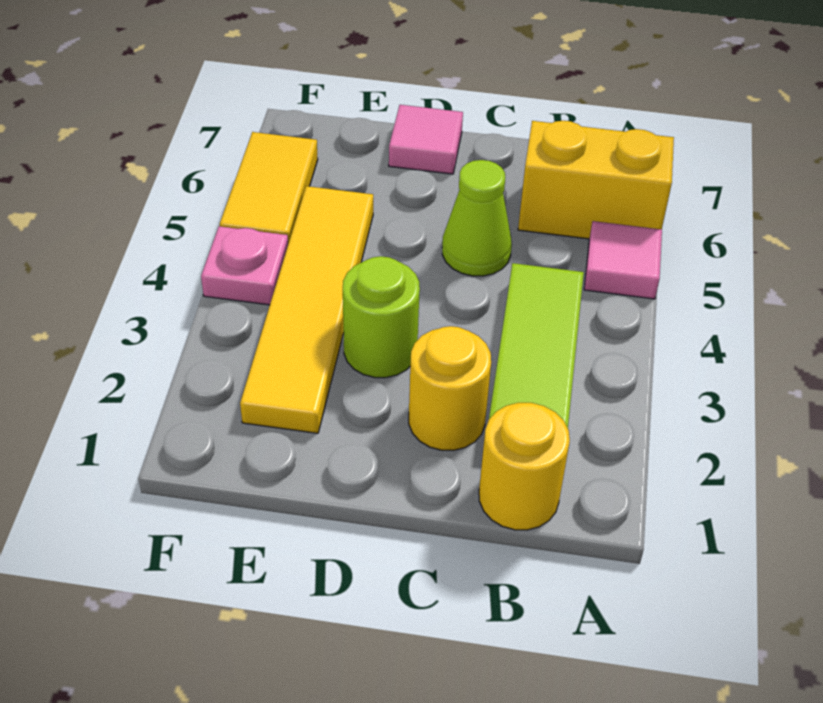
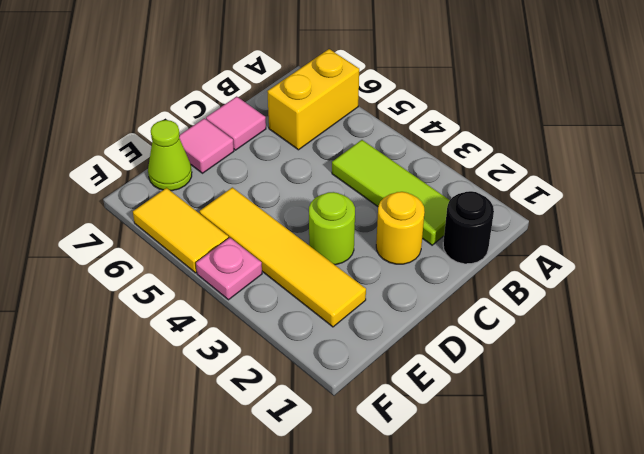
pink tile A5 level 1 -> pink tile C7 level 1
yellow round brick B1 level 1 -> black round brick B1 level 1
lime cone C5 level 1 -> lime cone E7 level 1

